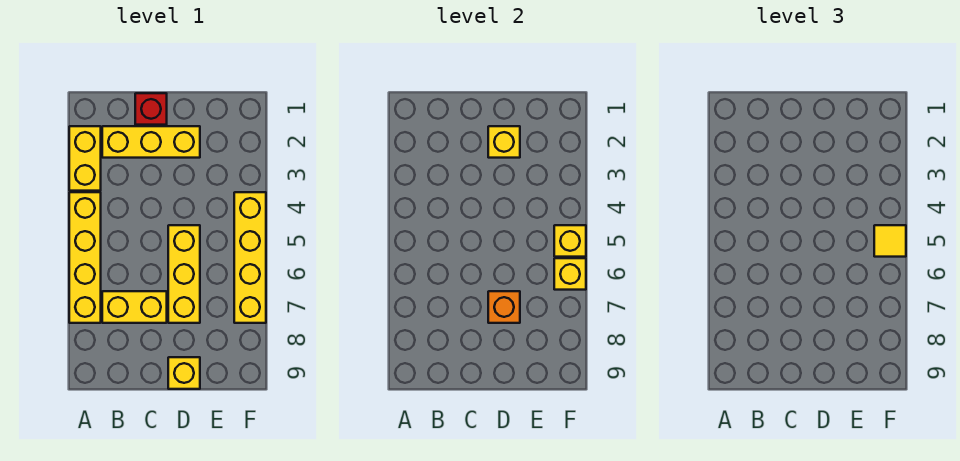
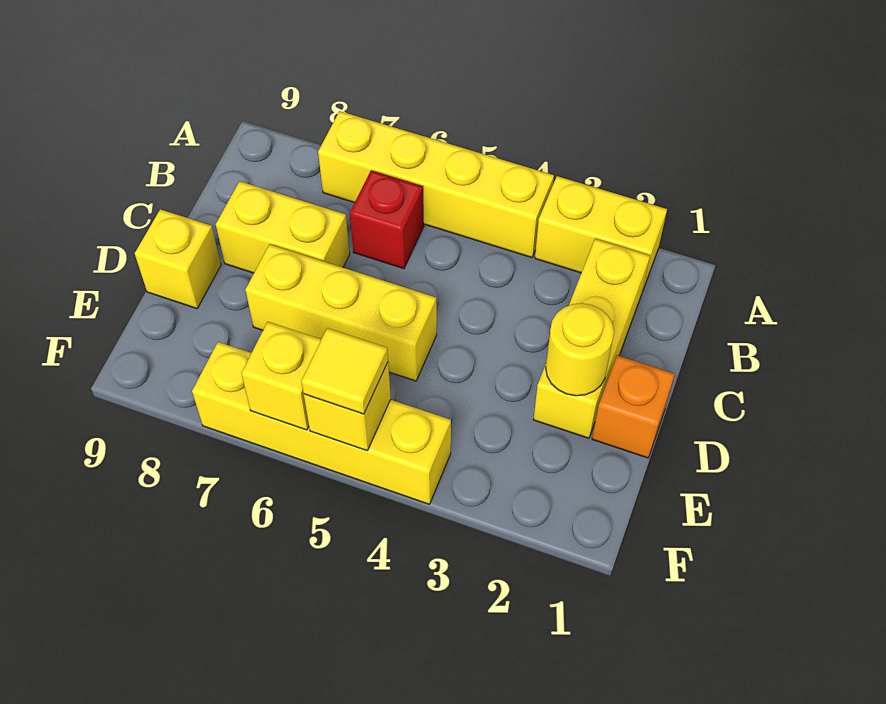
yellow brick B7:C7 level 1 -> yellow brick C7:C8 level 1
red brick C1 level 1 -> red brick B6 level 1
yellow brick D2 level 2 -> yellow round brick D2 level 2
orange brick D7 level 2 -> orange brick D1 level 1

